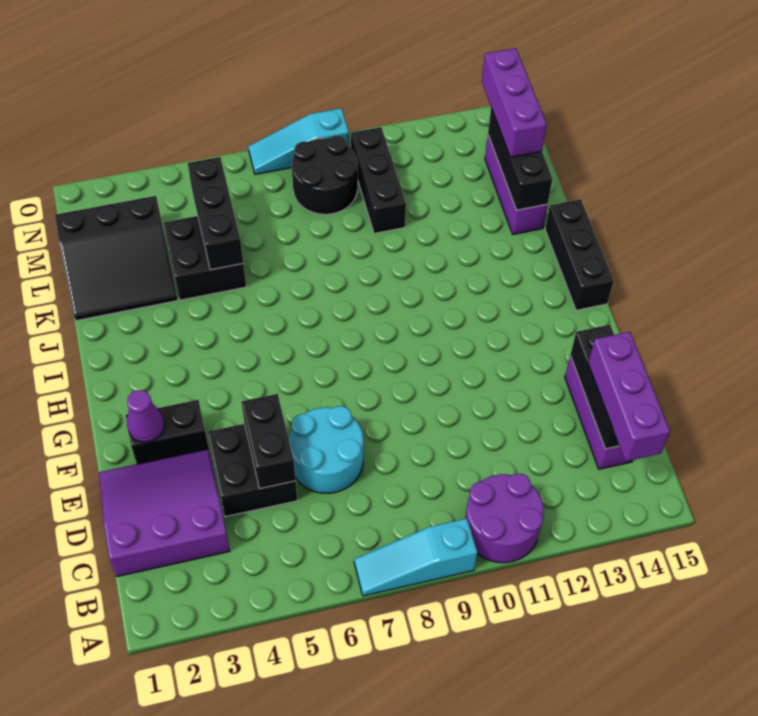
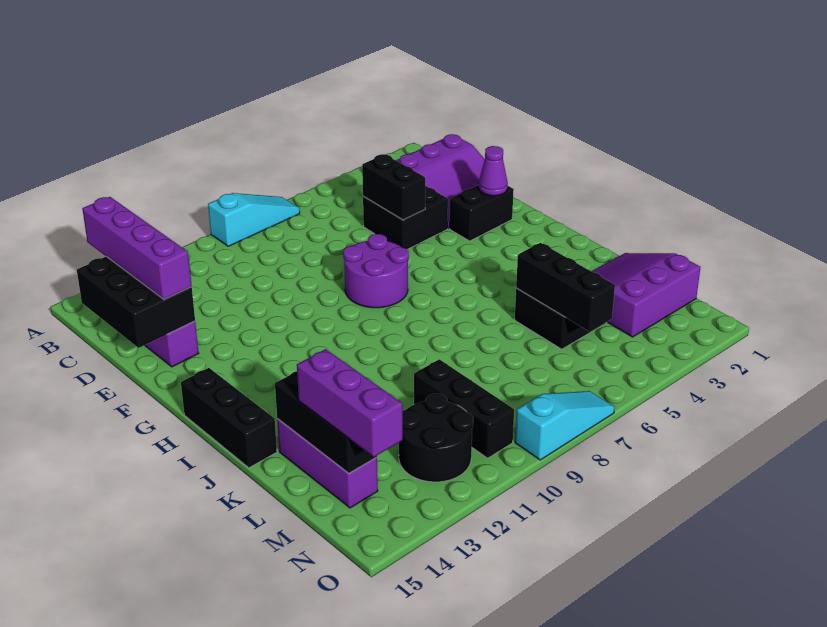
purple round brick A10:B11 level 1 -> purple round brick F7:G8 level 1
purple brick B14:D14 level 3 -> purple brick B14:E14 level 3
black brick C14:E14 level 2 -> black brick C14:E15 level 2
cyan round brick D6:E7 level 1 -> none
black slope K1:M3 level 1 top M -> purple slope K1:M3 level 1 top M
black round brick M8:N9 level 1 -> black round brick M11:N12 level 1

